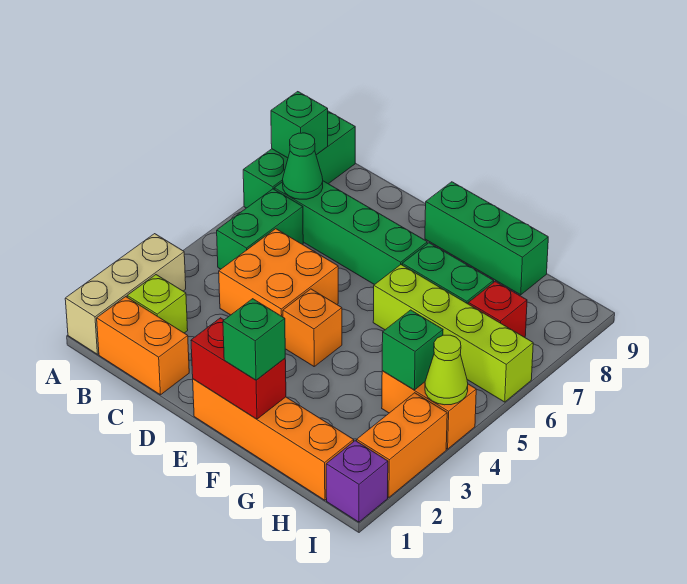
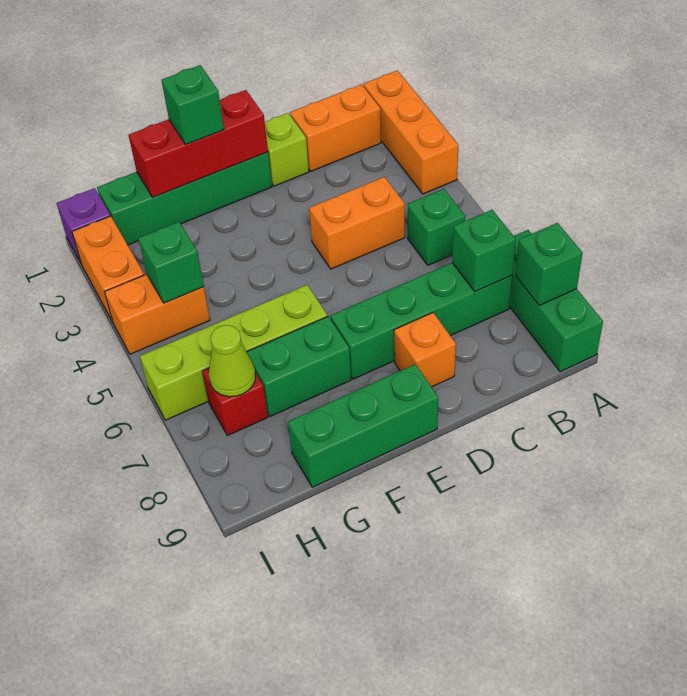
tan brick A1:A3 level 1 -> orange brick A1:A3 level 1
lime brick B2 level 1 -> lime brick D1 level 1
green brick B5:B6 level 1 -> green brick B5 level 1
green cone B7 level 2 -> green brick B7 level 2
orange brick C4:D5 level 1 -> orange brick C4:D4 level 1
orange brick E1:H1 level 1 -> green brick E1:H1 level 1
red brick E1:F1 level 2 -> red brick E1:G1 level 2
orange brick E4 level 1 -> orange brick D8 level 1
lime cone I4 level 2 -> lime cone H7 level 2

